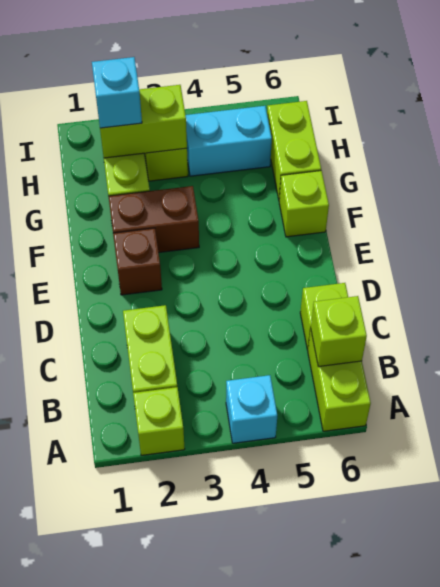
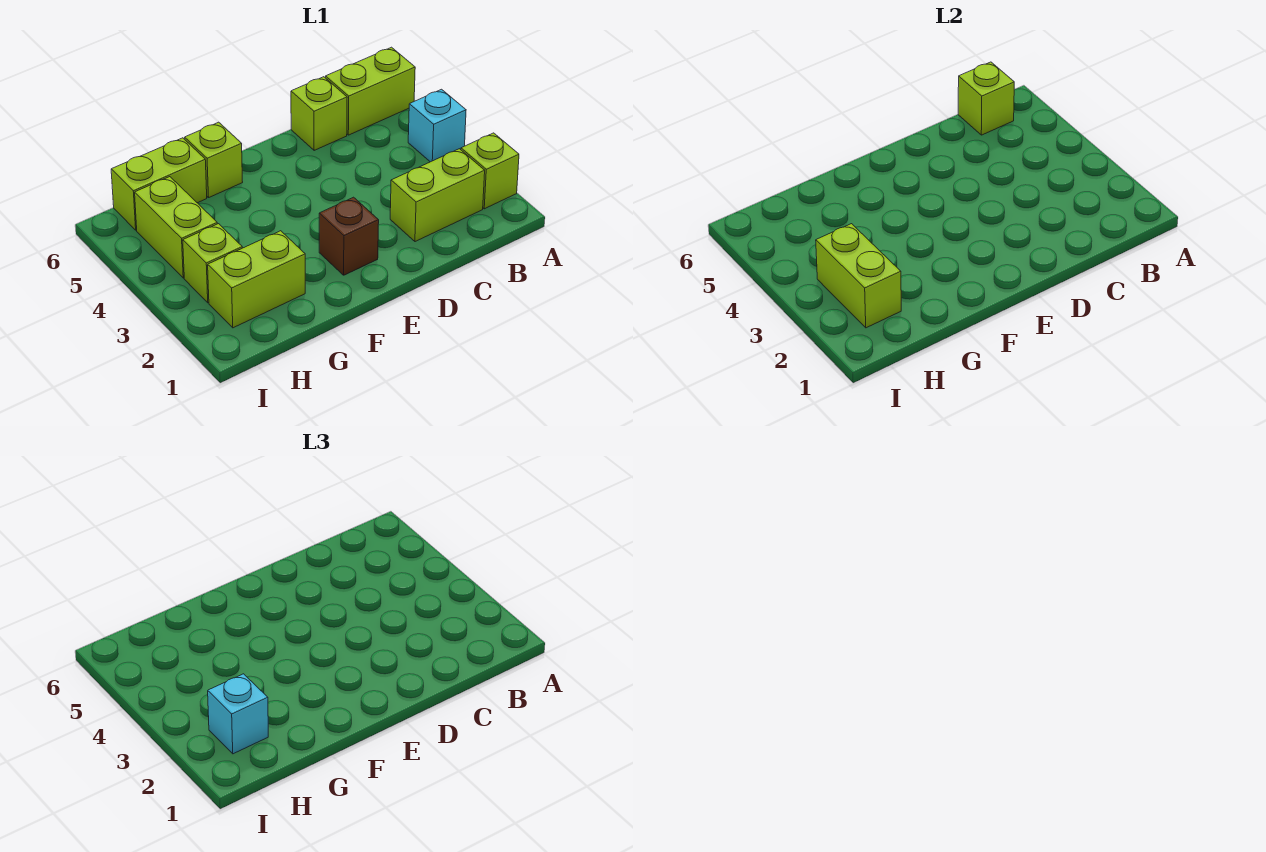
brown brick F2:F3 level 1 -> none
cyan brick H4:H5 level 1 -> lime brick H4:H5 level 1

